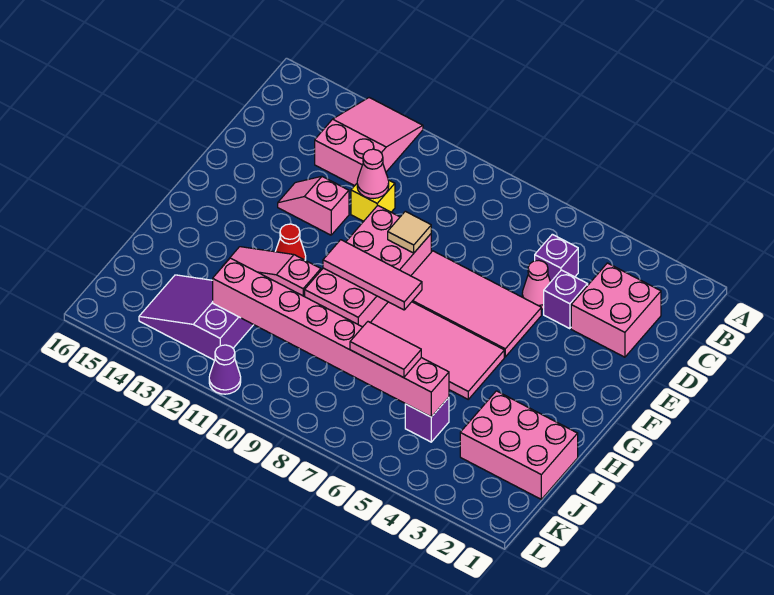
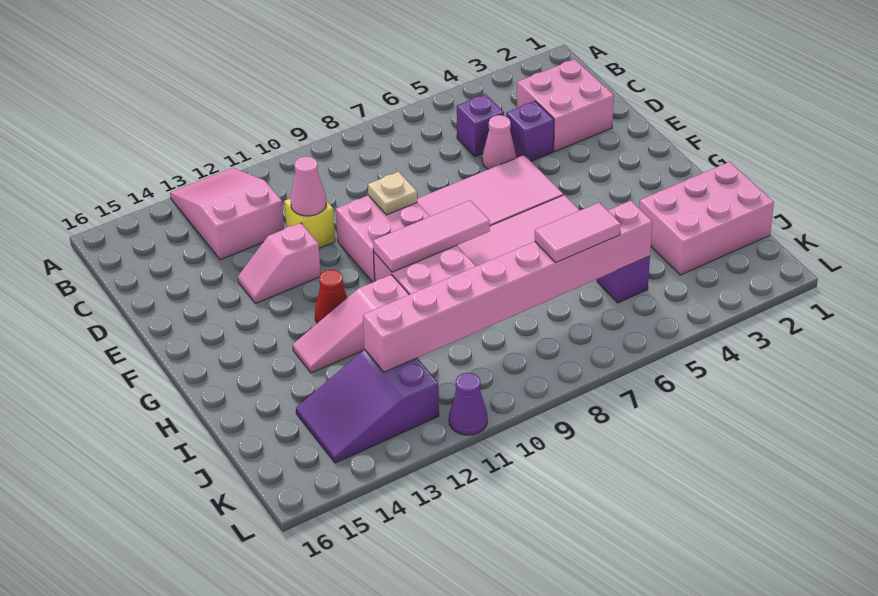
tan tile E9 level 2 -> tan plate E9 level 2

